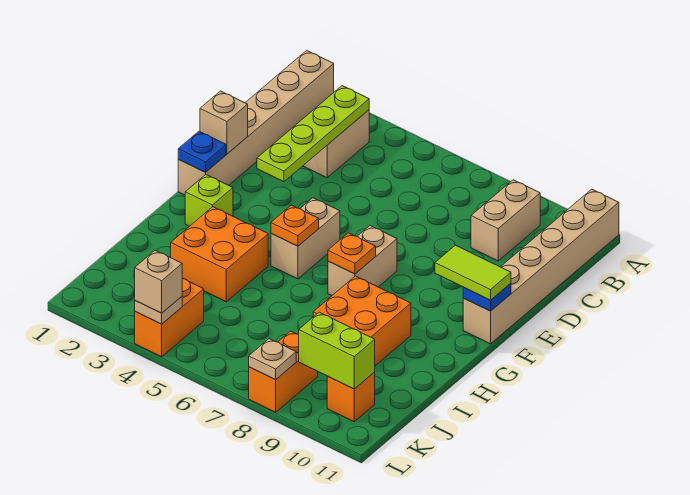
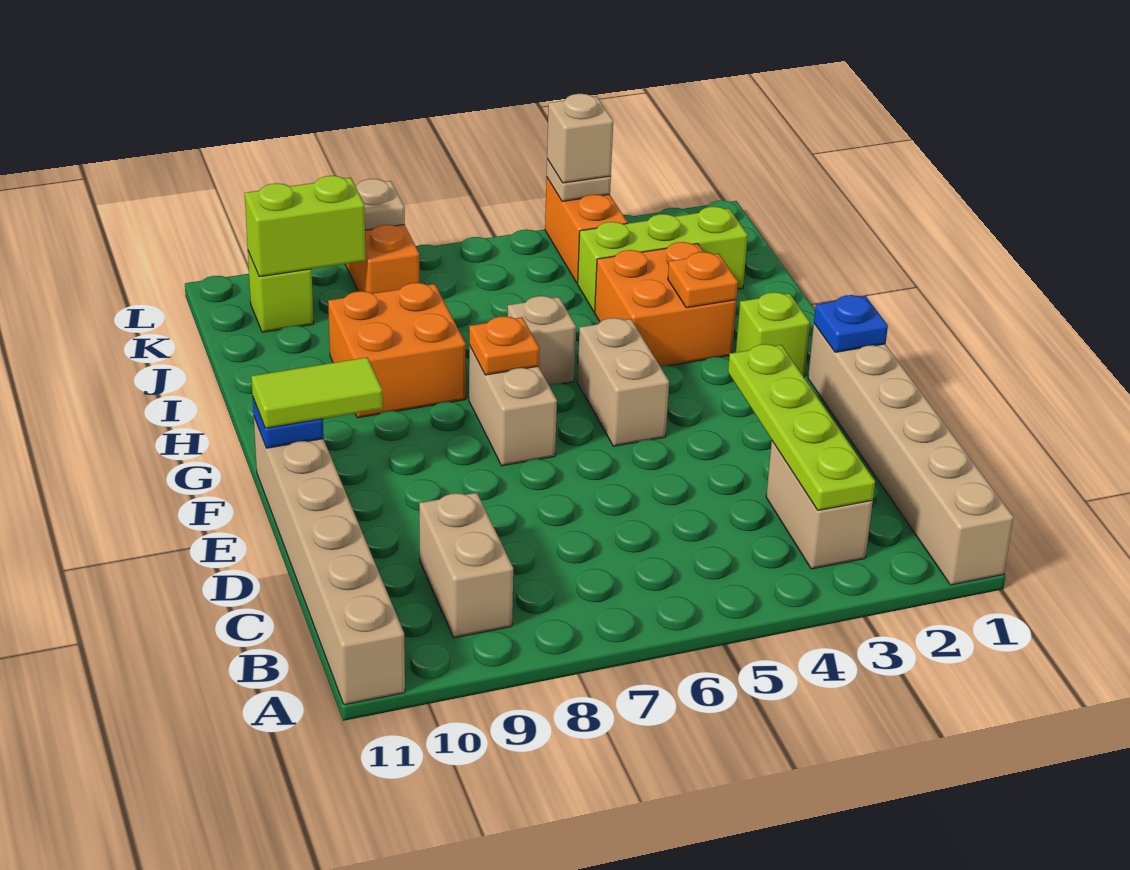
tan brick E1 level 2 -> tan brick H6 level 1
orange plate G5 level 2 -> orange plate H3 level 2
none -> lime brick J2:J4 level 1
orange brick K10 level 1 -> lime brick K10 level 1

